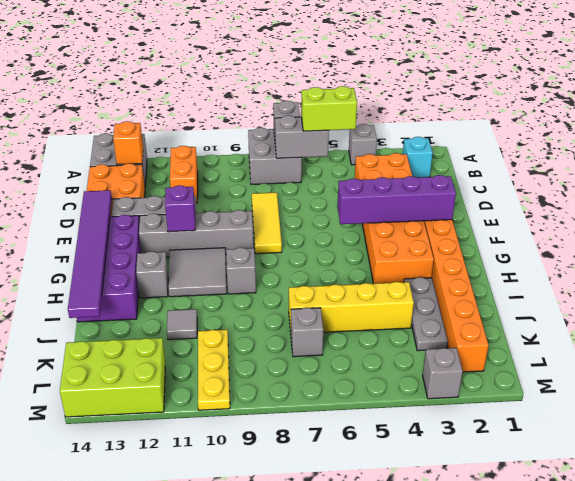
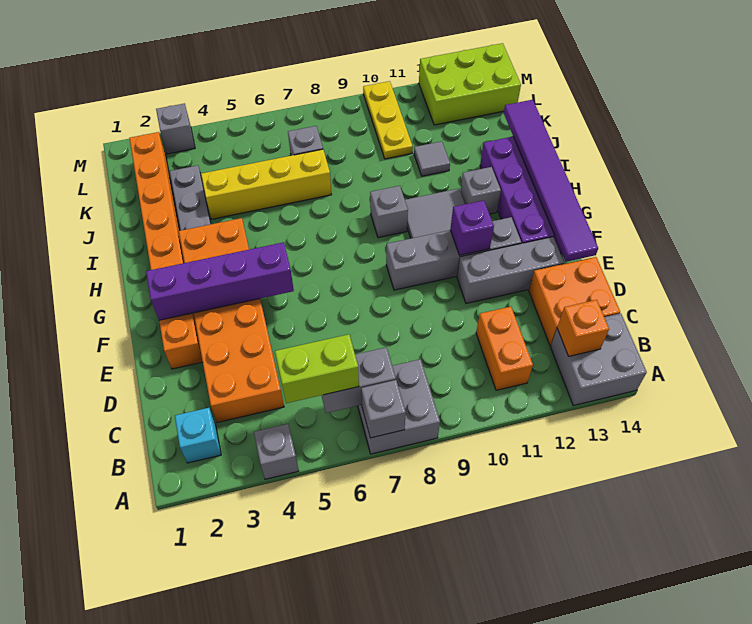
yellow tile D8:F8 level 1 -> none

